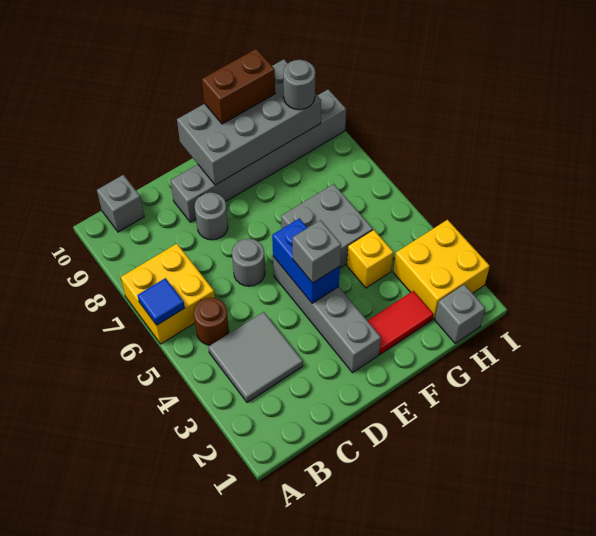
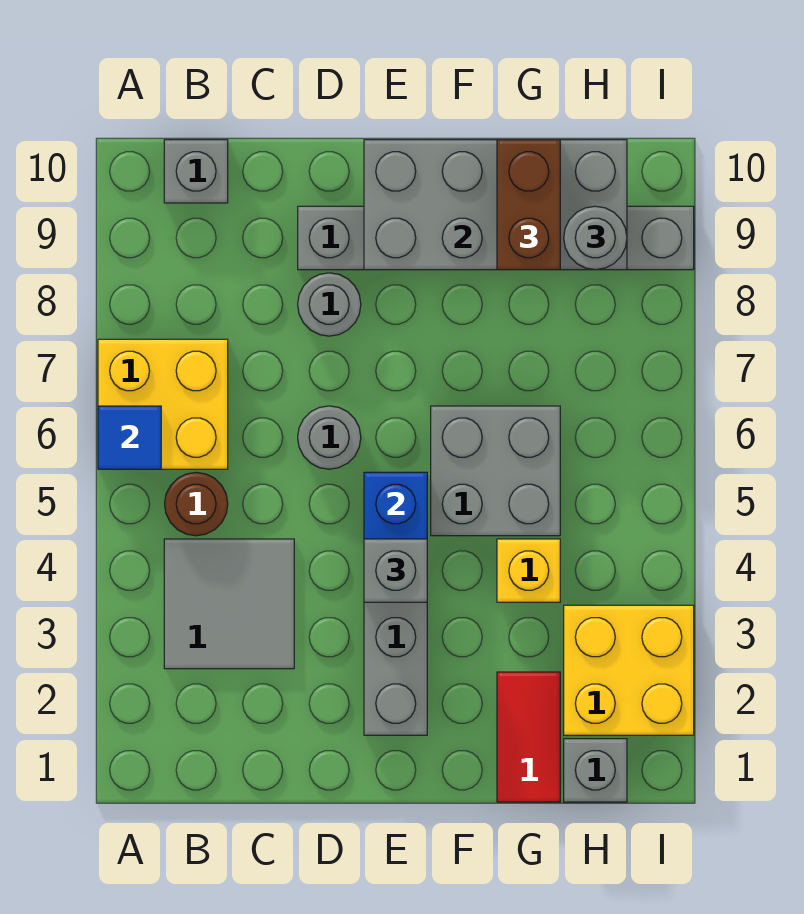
red tile F2:G2 level 1 -> red tile G1:G2 level 1
brown brick F10:G10 level 3 -> brown brick G9:G10 level 3

